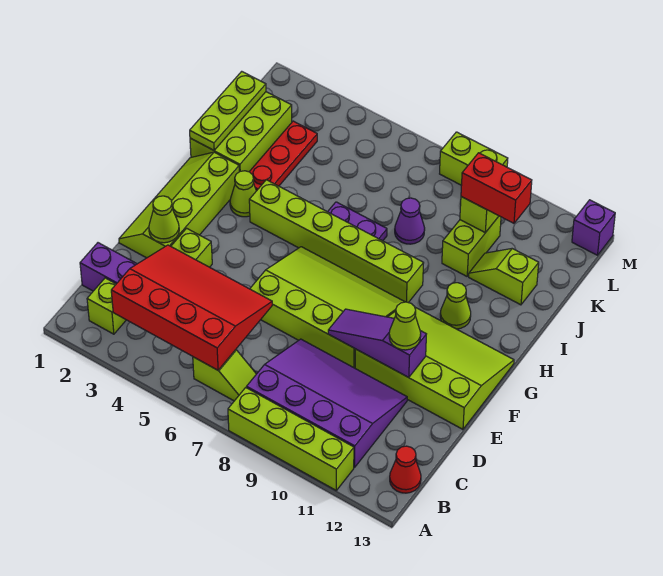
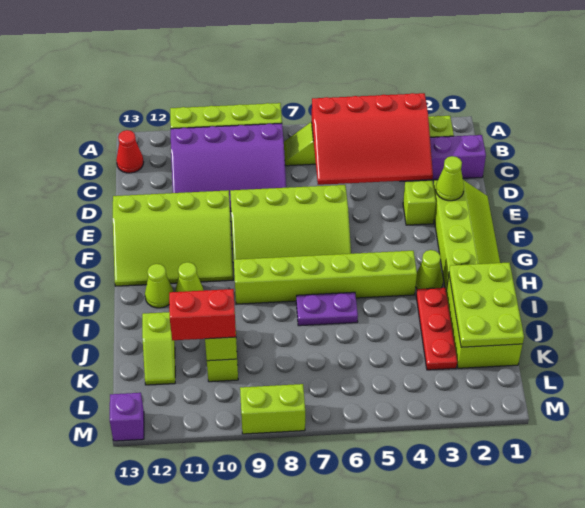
purple slope E9:E11 level 2 top 11 -> none
lime cone E11 level 3 -> lime cone H12 level 1
lime plate I1:K1 level 2 -> lime plate I1:K2 level 2
purple cone J8 level 1 -> none
lime slope J11:J12 level 1 top 12 -> lime slope J12:K12 level 1 top J

